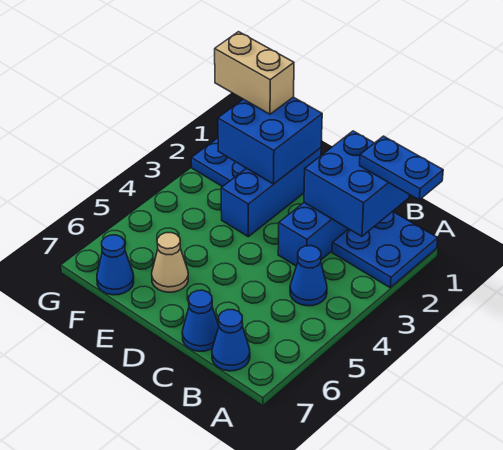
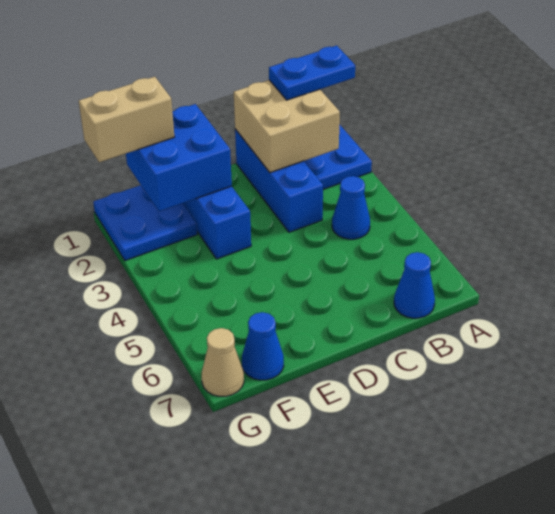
blue brick B1:C2 level 2 -> tan brick B1:C2 level 2
blue cone C7 level 1 -> none
tan cone E6 level 1 -> tan cone G7 level 1

